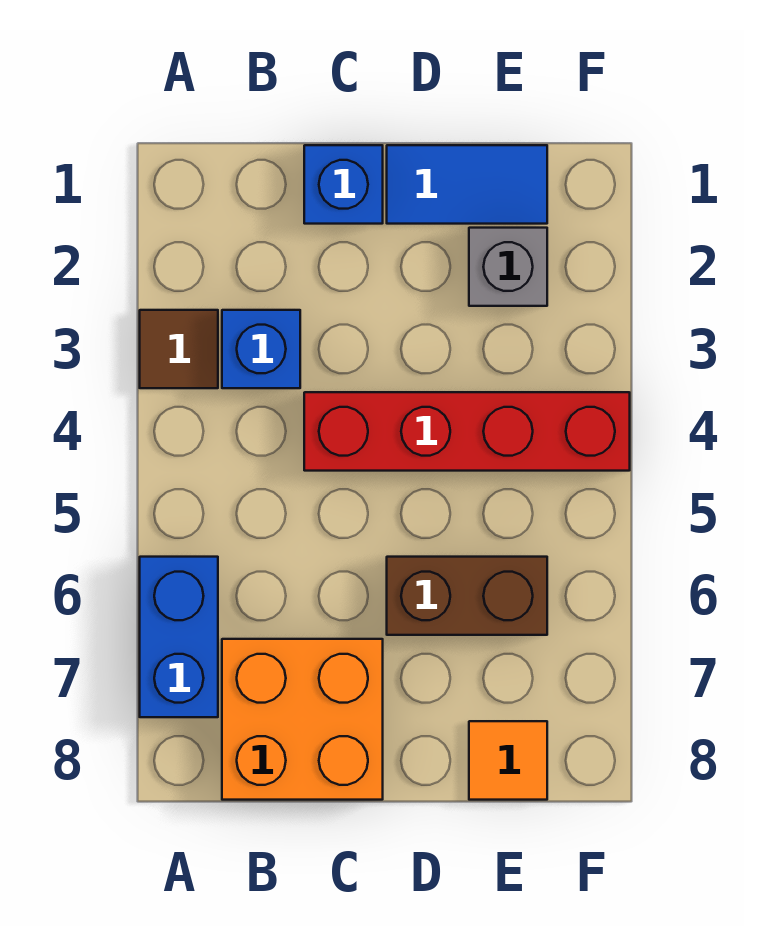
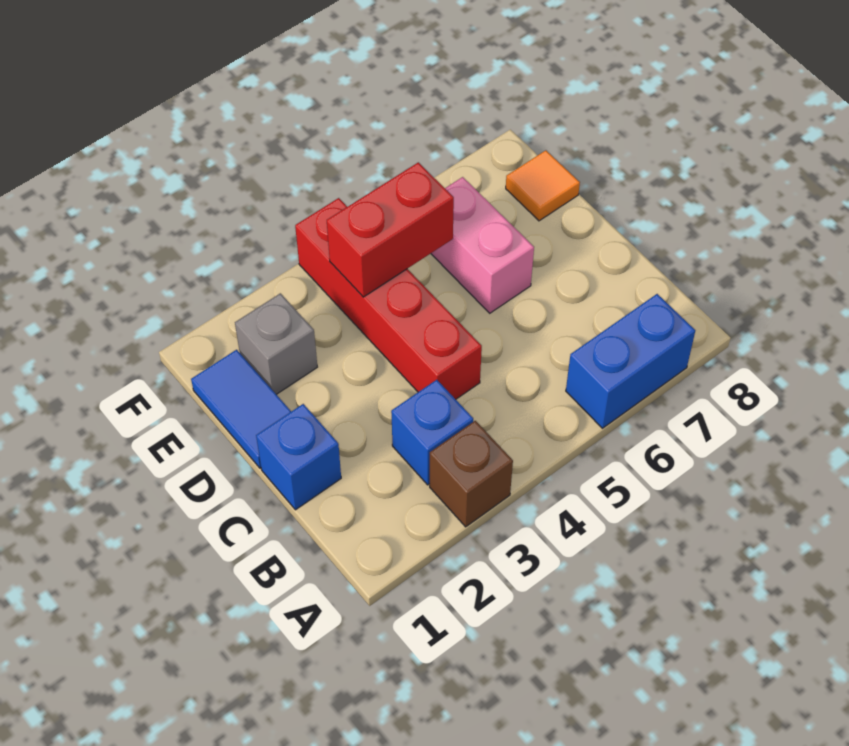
brown tile A3 level 1 -> brown brick A3 level 1
orange brick B7:C8 level 1 -> none
brown brick D6:E6 level 1 -> pink brick D6:E6 level 1
none -> red brick E4:E5 level 2

